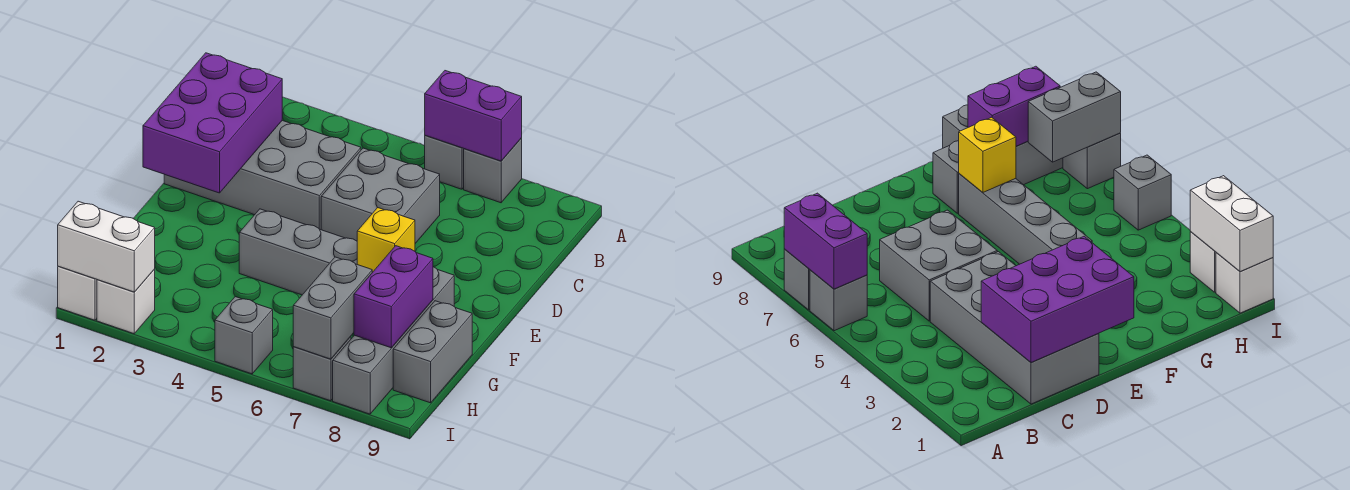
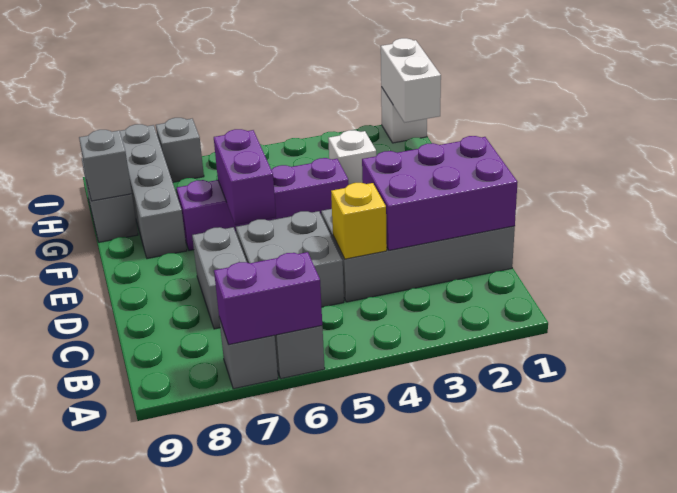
purple brick C1:E2 level 2 -> purple brick C1:D3 level 2
grey brick F4:F7 level 1 -> purple brick F4:F7 level 1
yellow brick F7 level 2 -> yellow brick C4 level 2
purple brick G8:H8 level 2 -> purple brick E6:F6 level 2
grey brick H7:I7 level 2 -> grey brick C7:D7 level 1
white brick I1:I2 level 2 -> white brick H1:I1 level 2
white brick I2 level 1 -> white brick G3 level 1
grey brick I5 level 1 -> grey brick G9 level 2

